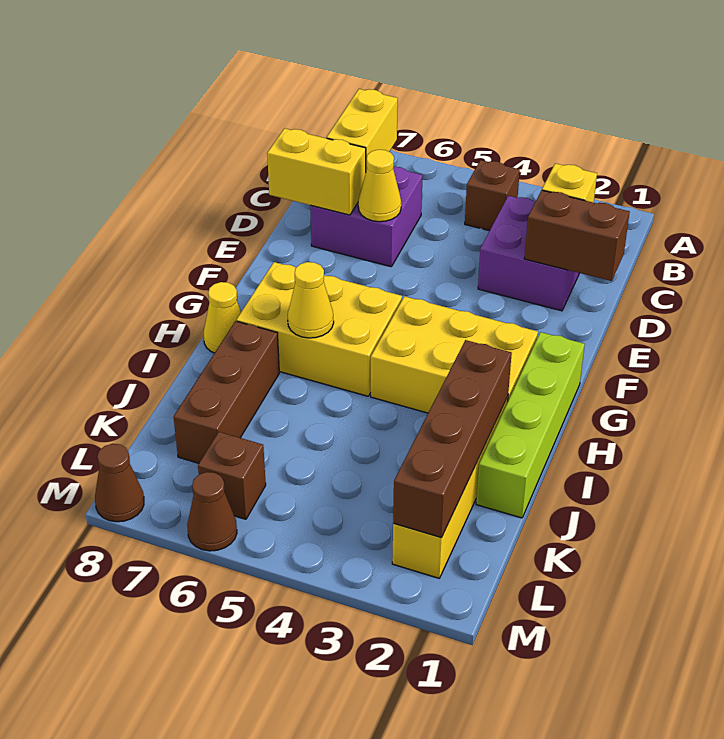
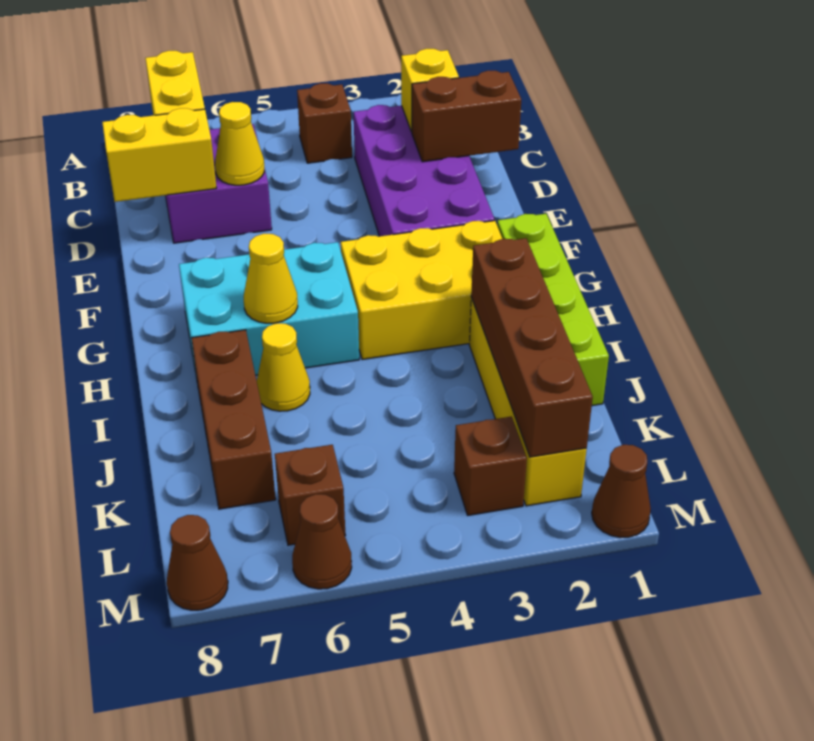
purple brick C2:D3 level 1 -> purple brick C2:F3 level 1
yellow brick G5:H7 level 1 -> cyan brick G5:H7 level 1
yellow cone H8 level 1 -> yellow cone I6 level 1
none -> brown brick L3 level 1
none -> brown cone M1 level 1

